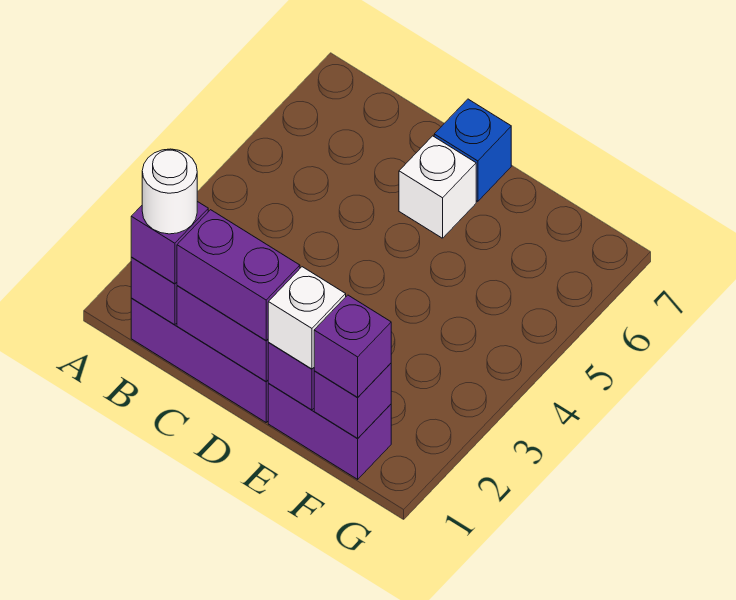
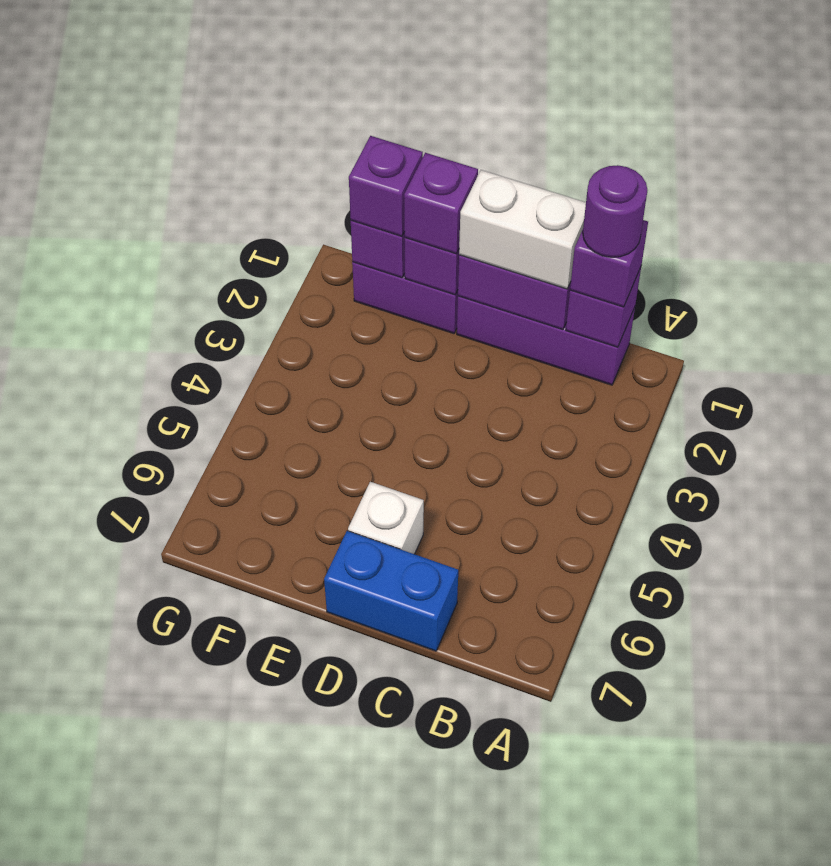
white round brick B1 level 4 -> purple round brick B1 level 4
purple brick C1:D1 level 3 -> white brick C1:D1 level 3
blue brick D7 level 1 -> blue brick C7:D7 level 1
white brick E1 level 3 -> purple brick E1 level 3

